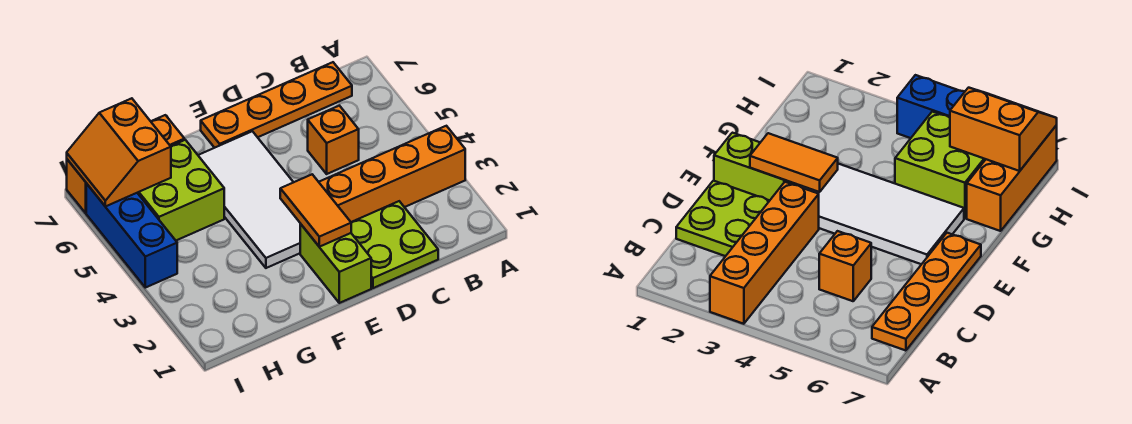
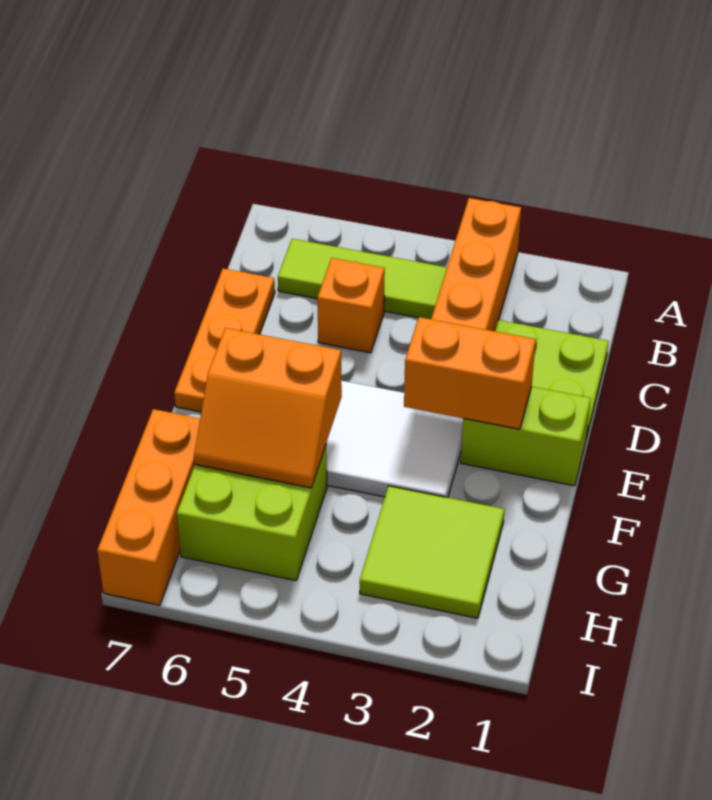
none -> lime tile B4:B6 level 1
orange plate B7:E7 level 1 -> orange plate C7:E7 level 1
orange tile E2:E3 level 2 -> orange brick E2:E3 level 2
none -> lime tile G2:H3 level 1
orange slope H6:I7 level 2 top H -> orange slope F5:G6 level 2 top F
blue brick I4:I6 level 1 -> none

